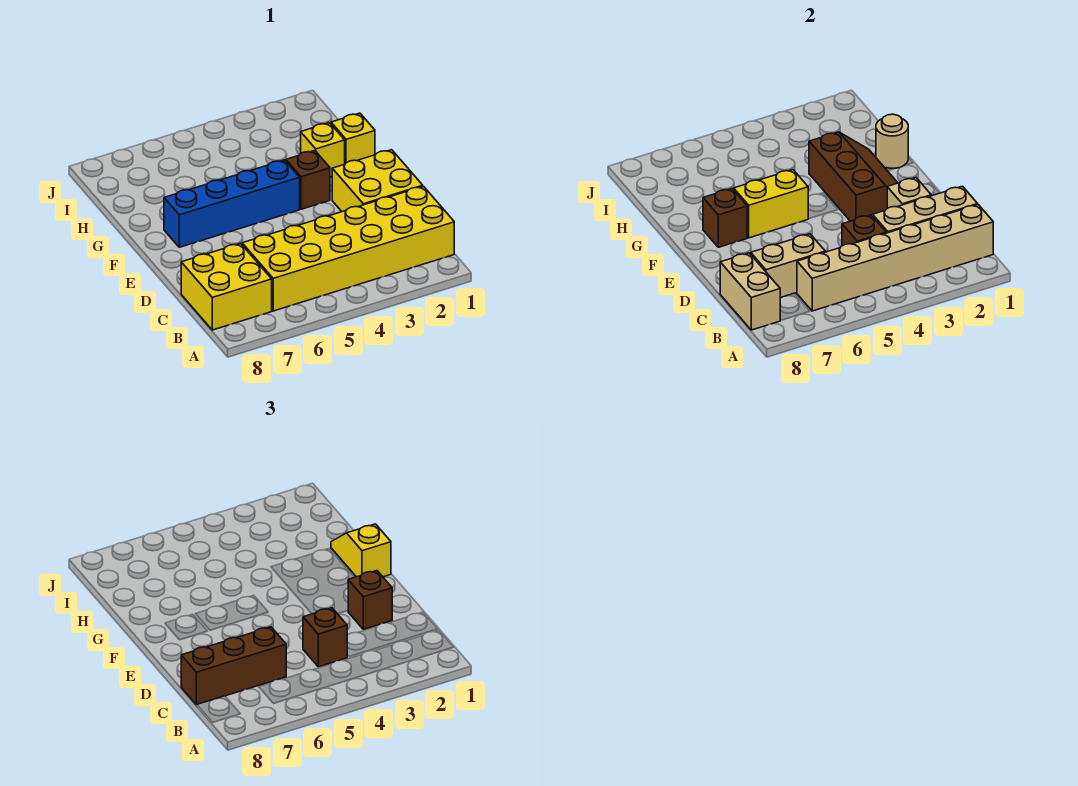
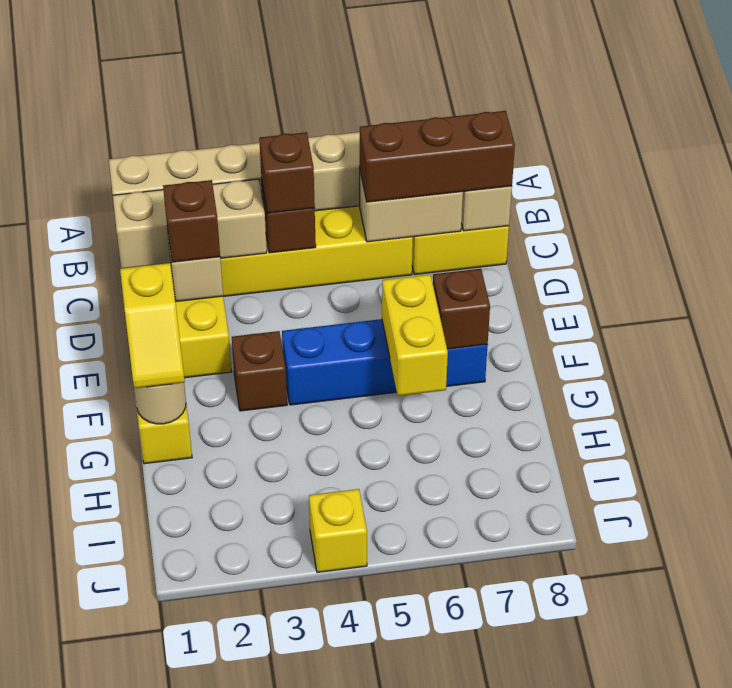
brown slope E2:G3 level 2 top 3 -> none
yellow brick F5:F6 level 2 -> yellow brick F6:G6 level 2
yellow brick G2 level 1 -> yellow brick J4 level 1

